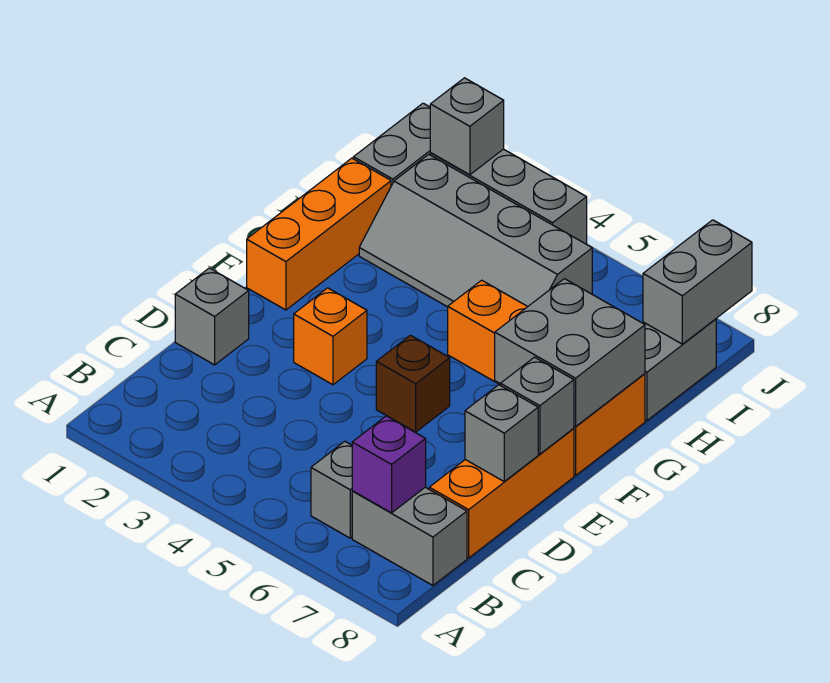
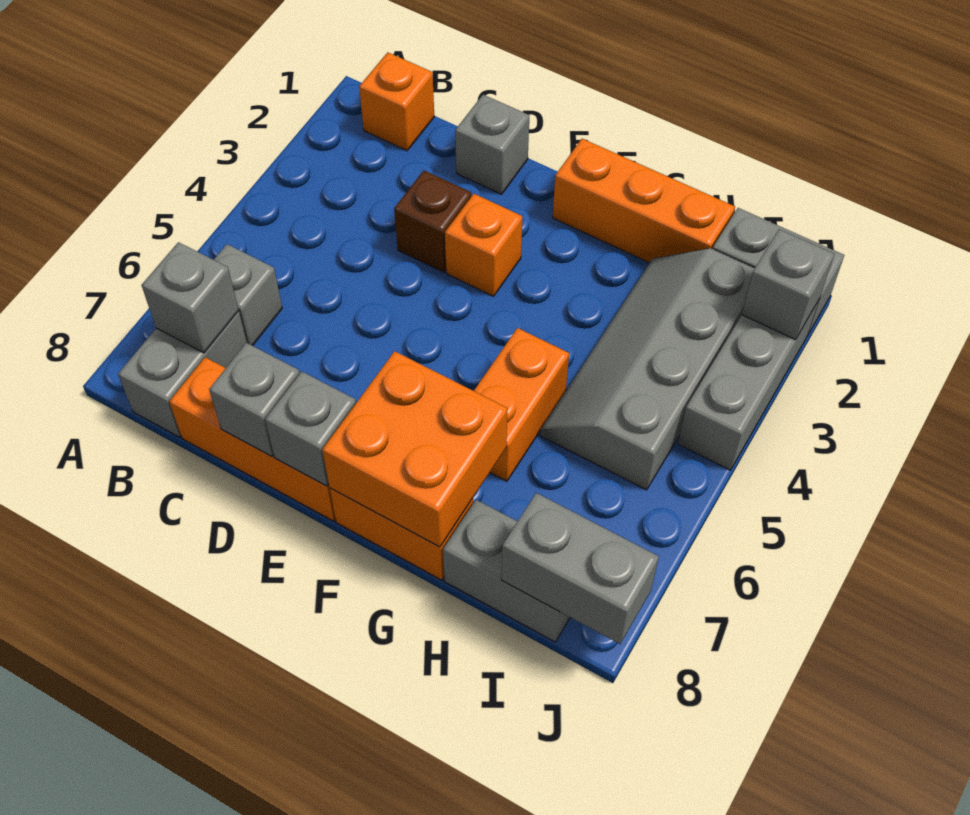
none -> orange brick B1 level 1
purple brick B7 level 2 -> grey brick B7 level 2
brown brick E5 level 1 -> brown brick D3 level 1
grey brick F7:G8 level 2 -> orange brick F7:G8 level 2

